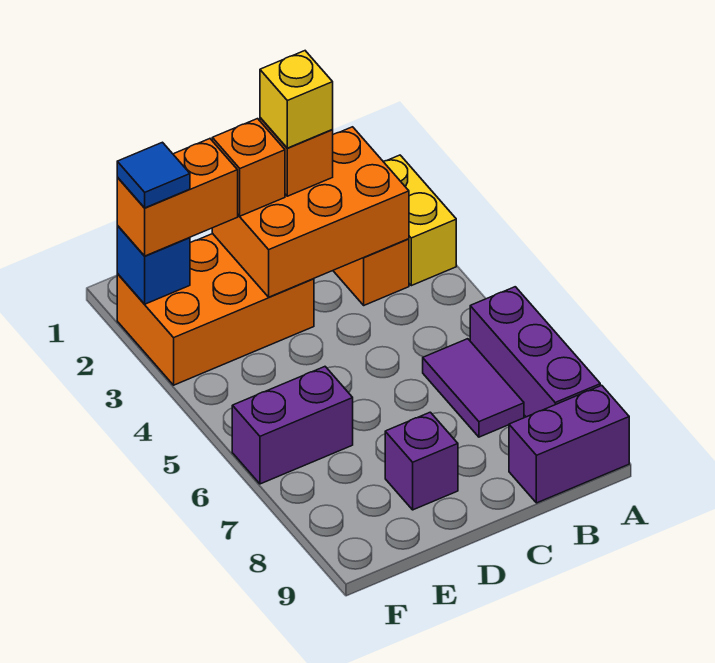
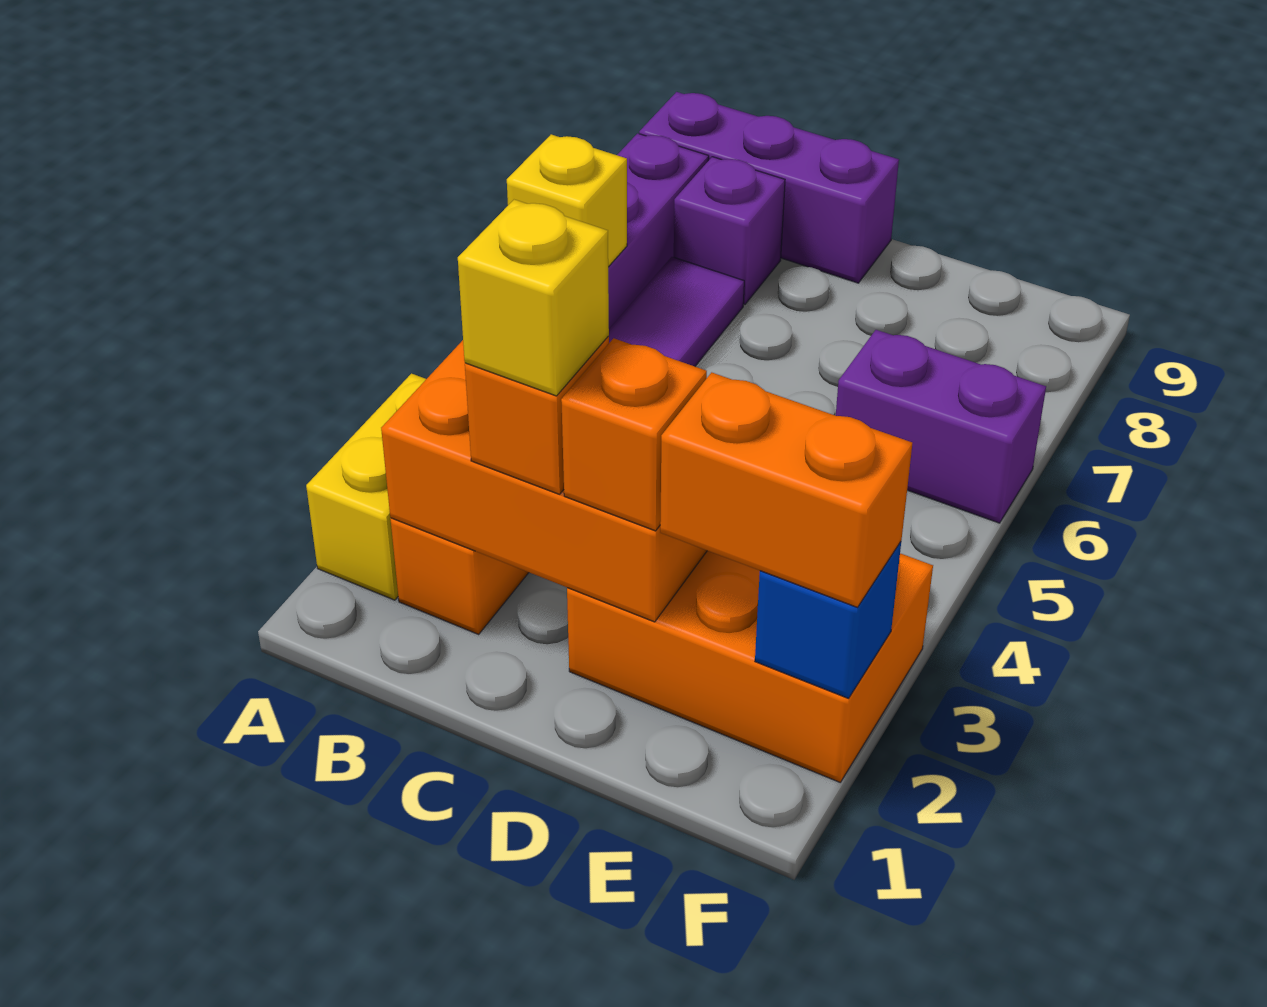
none -> yellow brick A6 level 2
purple brick A9:B9 level 1 -> purple brick A9:C9 level 1
purple brick D8 level 1 -> purple brick B8 level 1
blue tile F2 level 4 -> none

